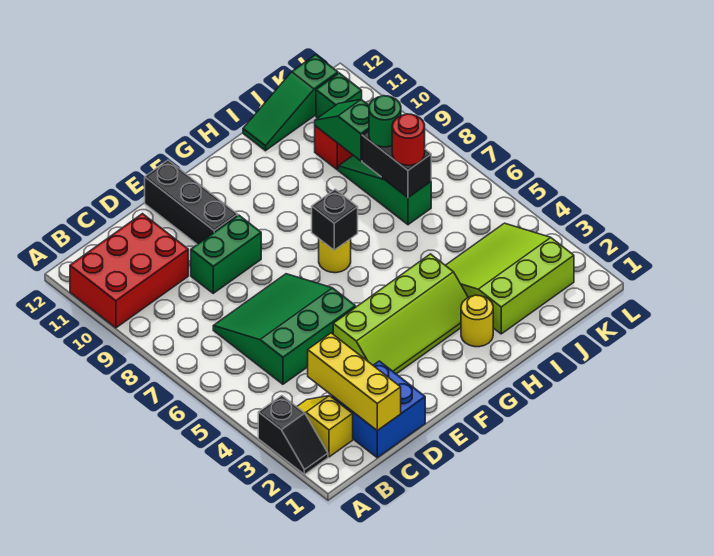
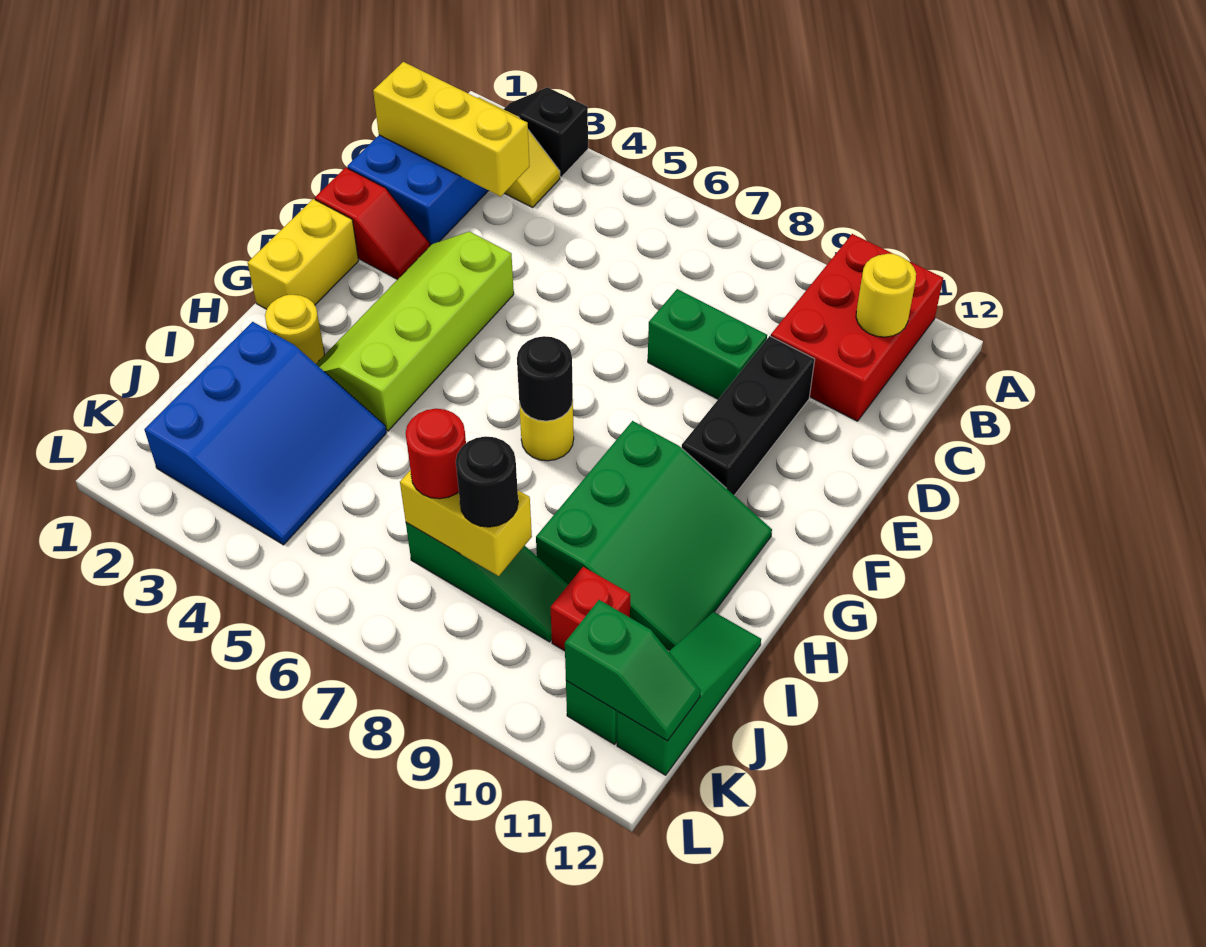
none -> yellow round brick B11 level 2
green slope C5:E7 level 1 top 5 -> green slope G9:I11 level 1 top 9
green brick D9:E9 level 1 -> green brick D8:D9 level 1
none -> red slope E1:E2 level 1 top 1
black brick E10:E12 level 1 -> black brick D10:F10 level 1
none -> yellow brick F1:G1 level 1
black brick G7 level 2 -> black round brick G7 level 2
lime slope I2:K4 level 1 top 2 -> blue slope I2:K4 level 1 top 2
black brick J7:J8 level 2 -> yellow brick J7:J8 level 2
green round brick J8 level 3 -> black round brick J8 level 3
green slope J9:J10 level 2 top 9 -> green slope K11:K12 level 2 top 11

